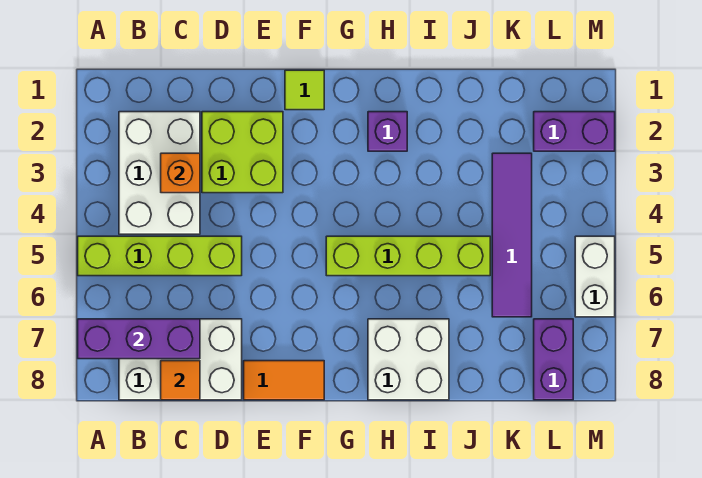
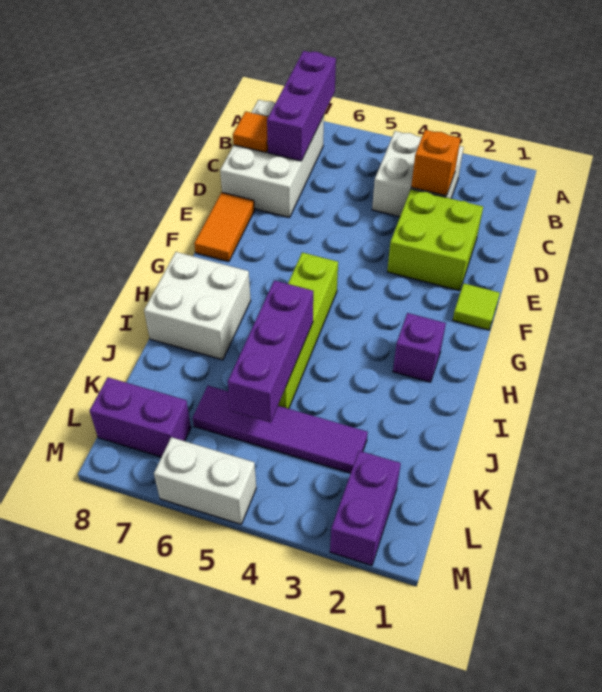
lime brick A5:D5 level 1 -> none
white brick B2:C4 level 1 -> white brick B3:C4 level 1
none -> purple brick I5:K5 level 2

